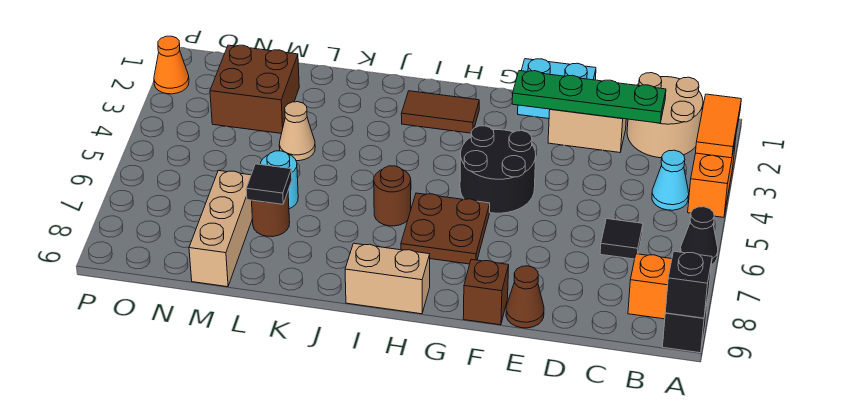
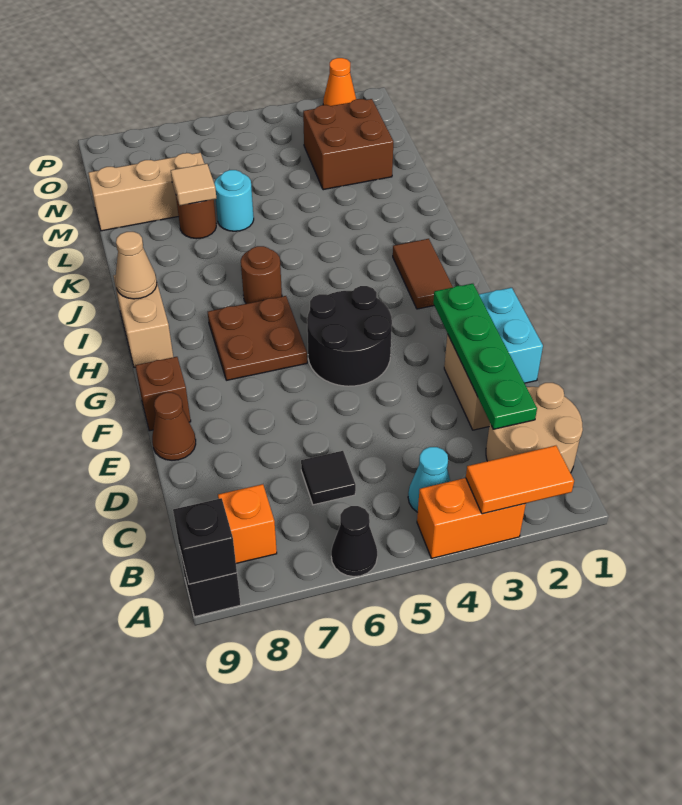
tan cone L4 level 1 -> tan cone I9 level 2
black tile L7 level 2 -> tan tile L7 level 2

